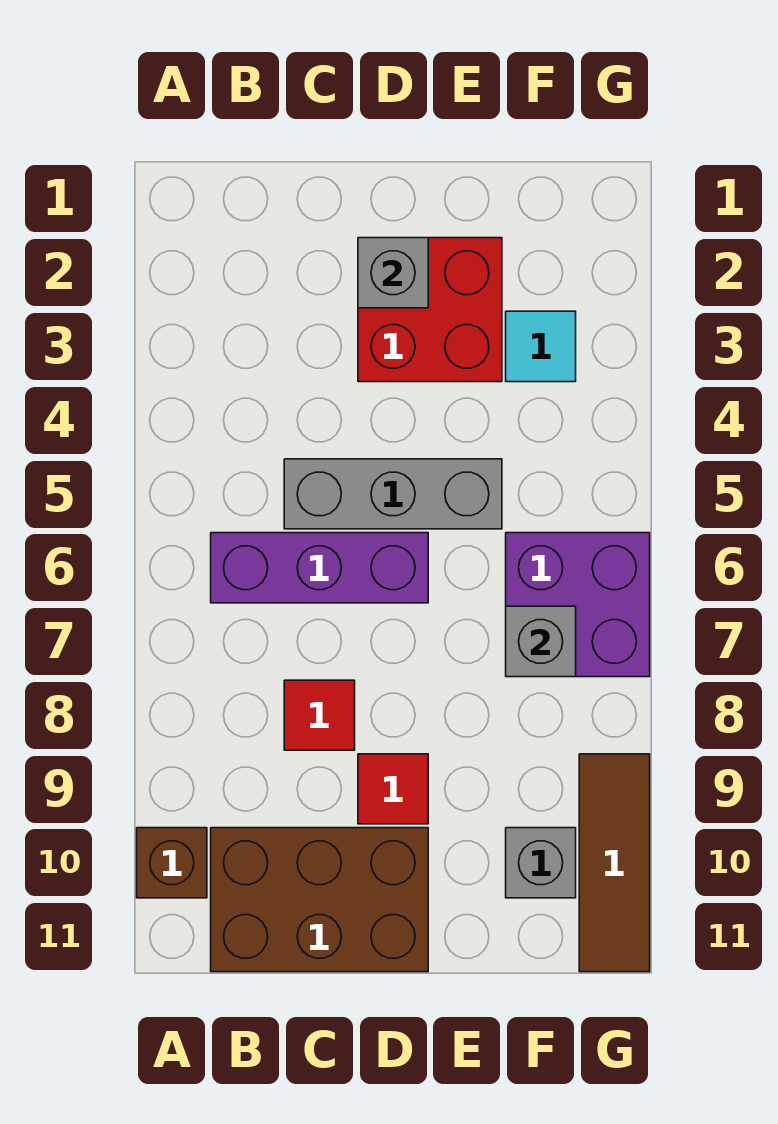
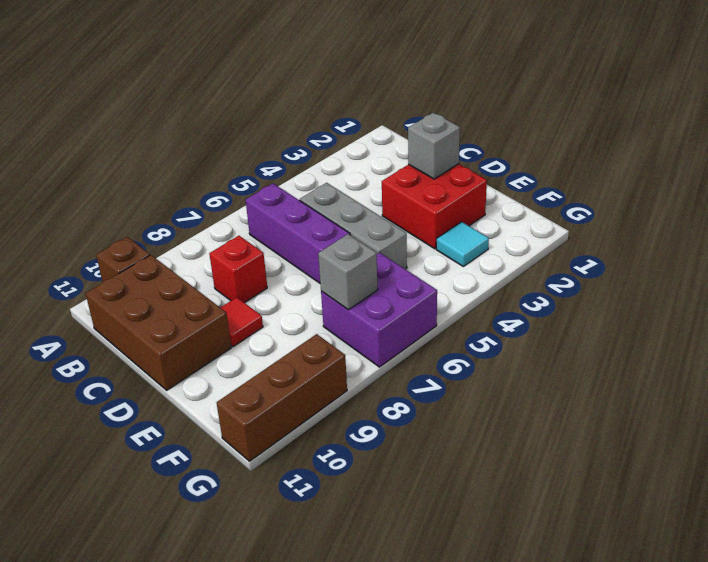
red tile C8 level 1 -> red brick C8 level 1
grey brick F10 level 1 -> none
brown tile G9:G11 level 1 -> brown brick G9:G11 level 1

